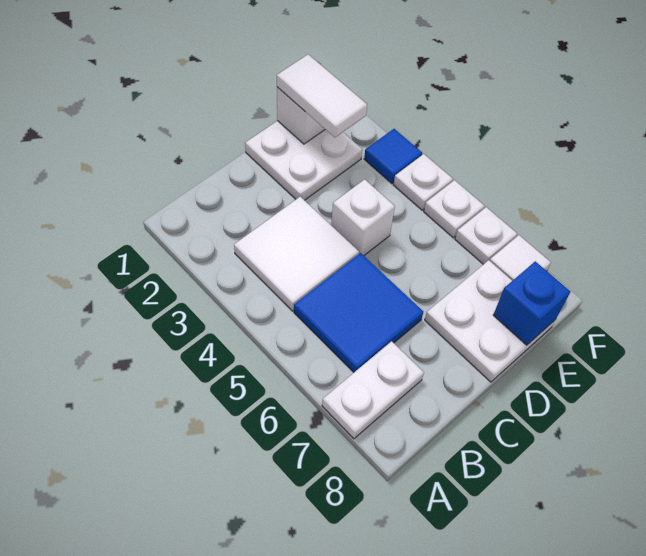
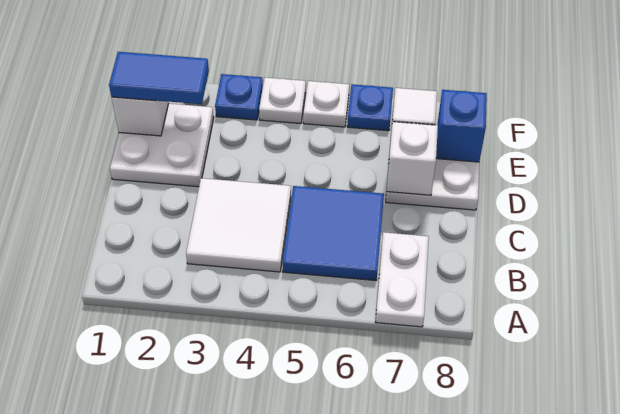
white brick D4 level 1 -> white brick D7 level 2
white tile E1:E2 level 3 -> blue tile E1:E2 level 3
blue tile F3 level 1 -> blue plate F3 level 1
white plate F6 level 1 -> blue plate F6 level 1

